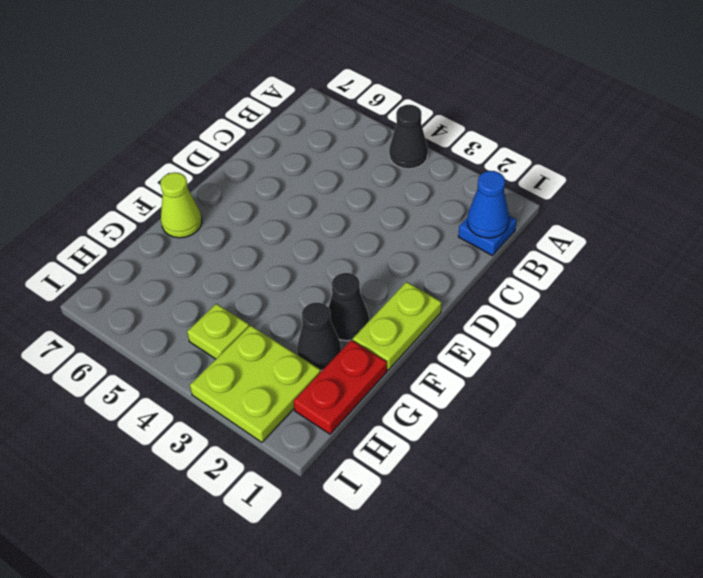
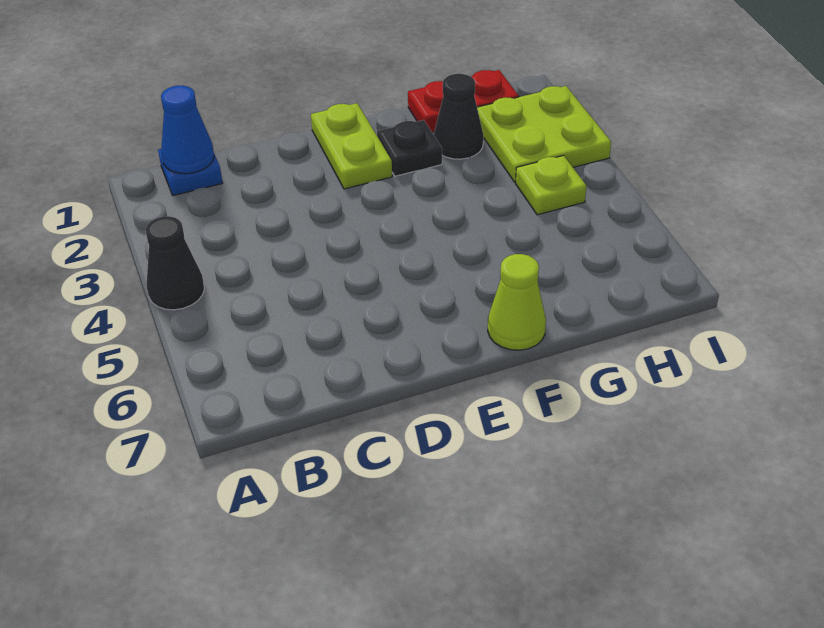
lime plate E1:F1 level 1 -> lime plate E1:E2 level 1
black cone F2 level 1 -> black plate F2 level 1

